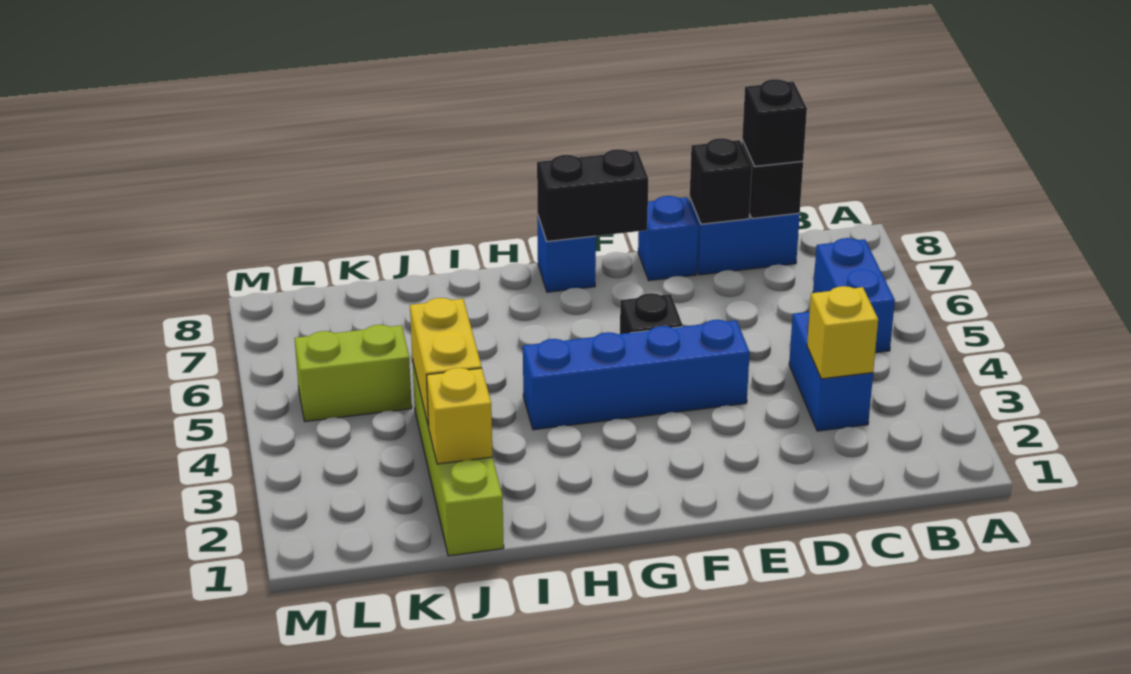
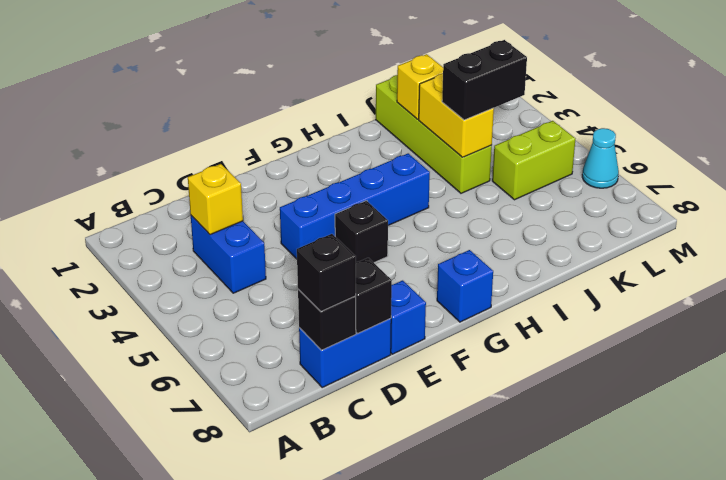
blue brick B5:B6 level 1 -> none
black brick F8:G8 level 2 -> black brick J4:K4 level 3
none -> cyan cone M6 level 1

